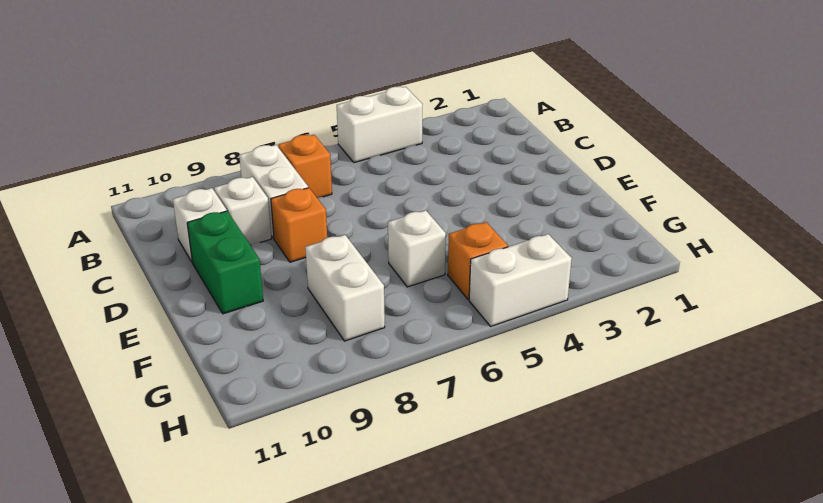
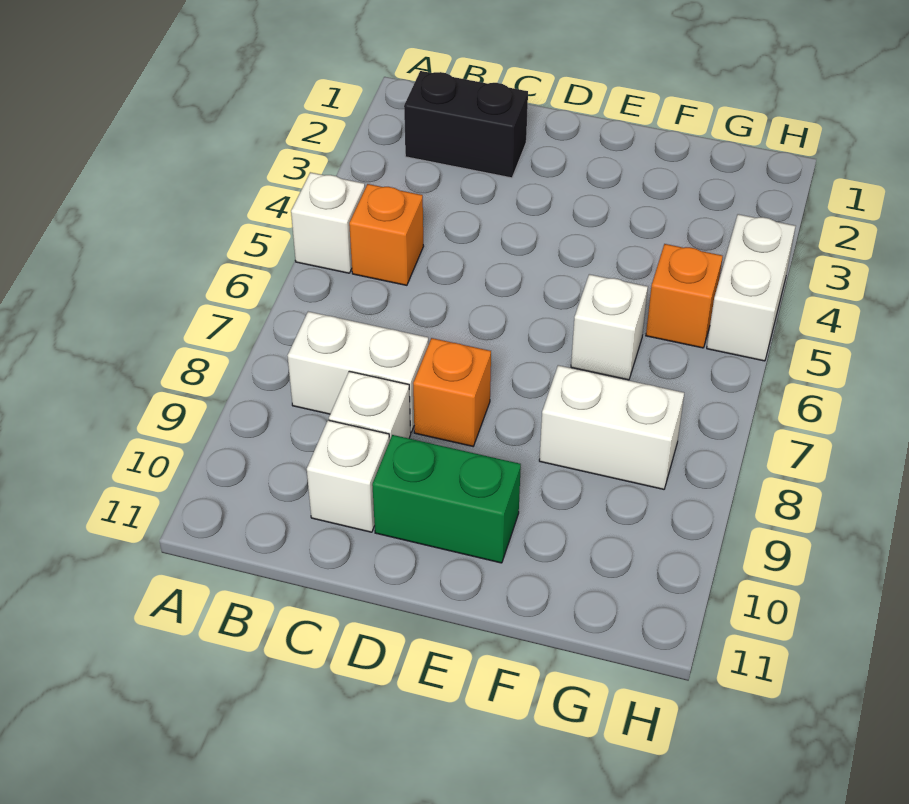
white brick A4:A5 level 1 -> white brick A5 level 1
none -> black brick B2:C2 level 1
orange brick B7 level 1 -> orange brick B5 level 1

